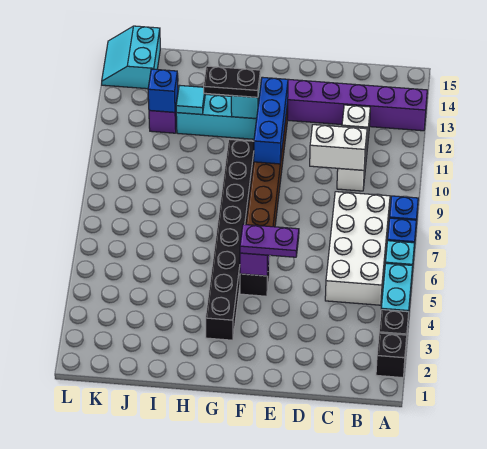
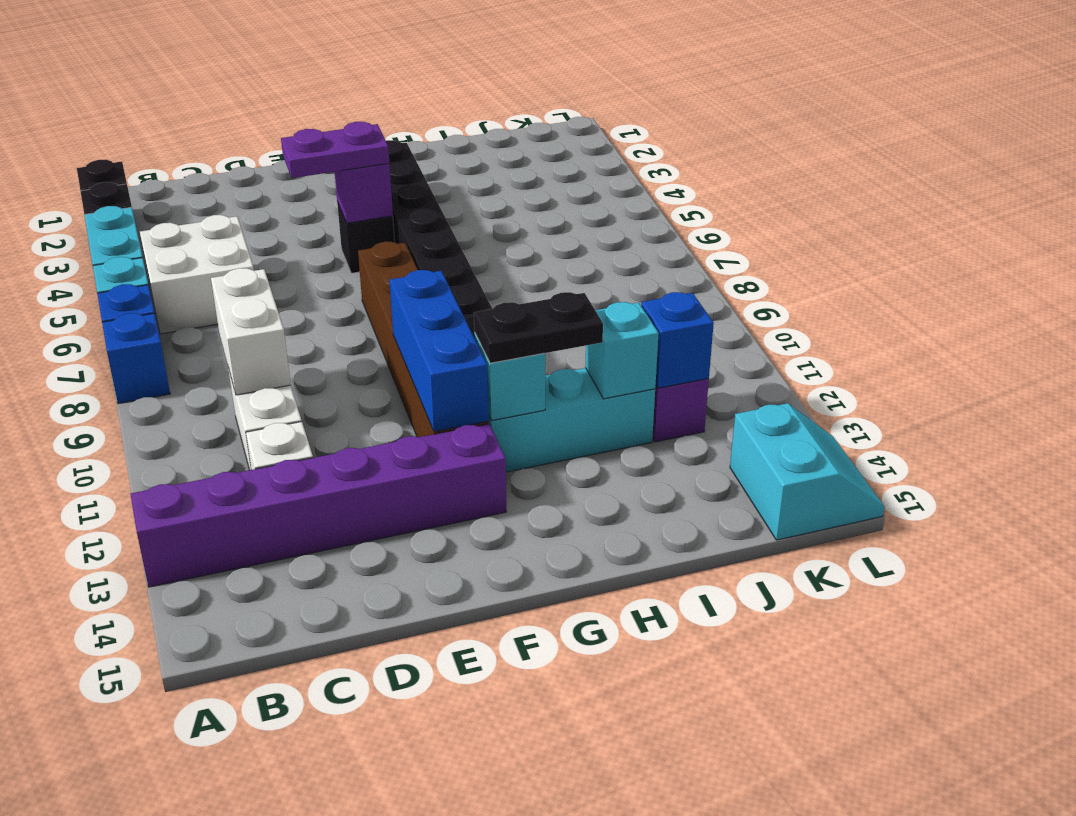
white brick B5:C8 level 1 -> white brick B5:C6 level 1
white brick C10:D10 level 2 -> white brick C9:C10 level 2
cyan tile I12 level 2 -> cyan brick I12 level 2

